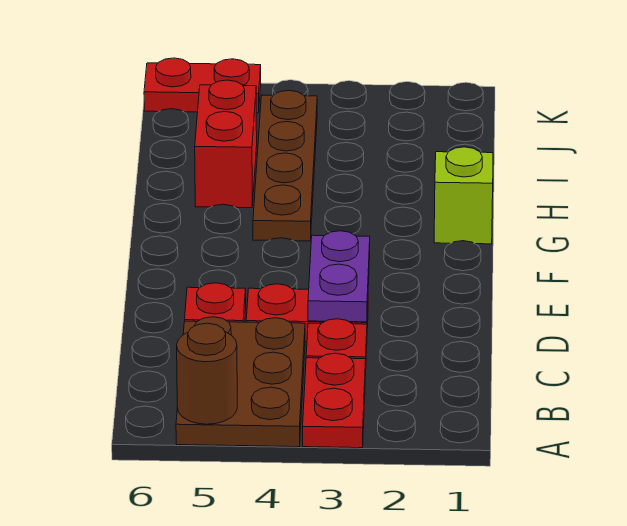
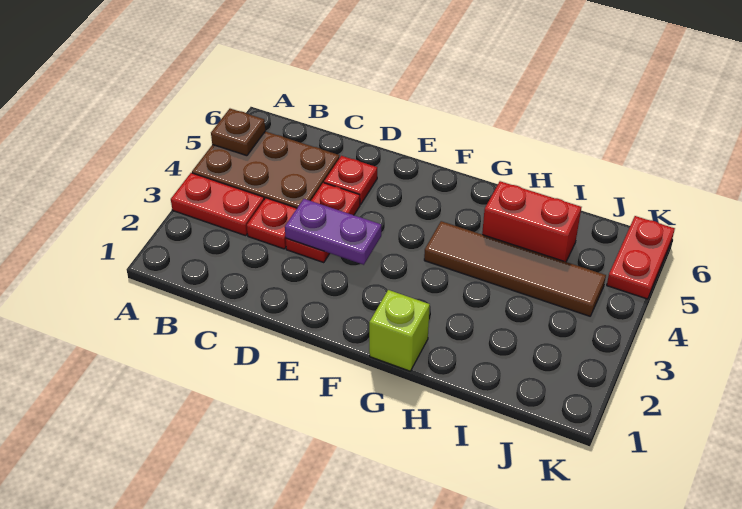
brown round brick A5 level 2 -> brown plate A5 level 2
brown plate G4:J4 level 1 -> brown tile G4:J4 level 1

